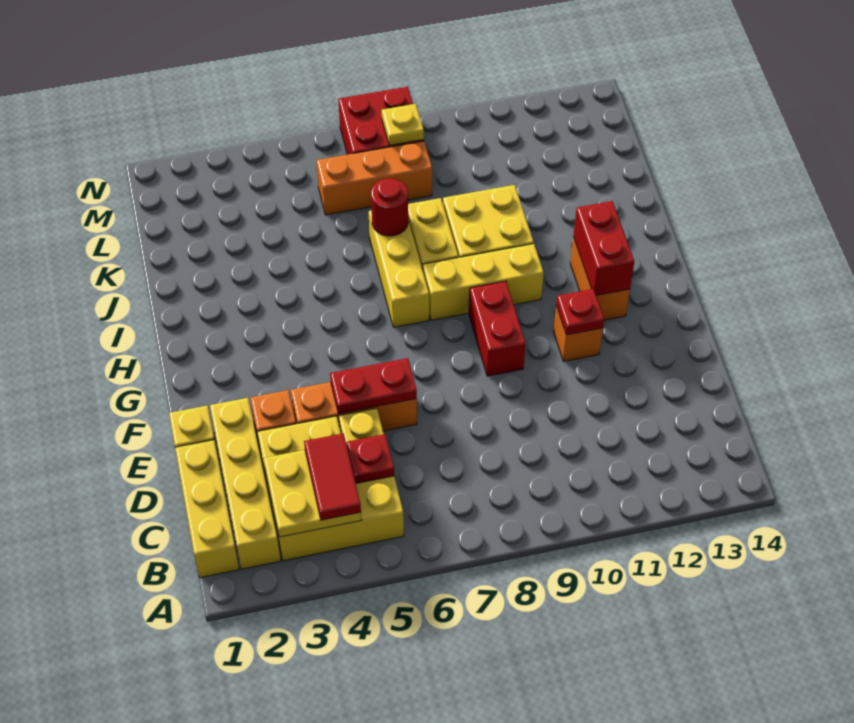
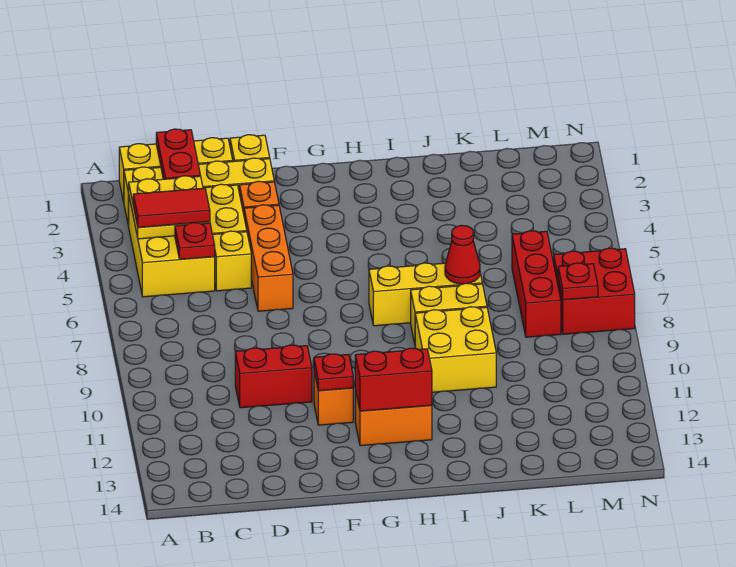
red plate E5:E6 level 2 -> red plate C1:C2 level 2
red brick F9:G9 level 1 -> red brick D10:E10 level 1
yellow brick H8:H10 level 1 -> none
red round brick J7 level 2 -> red cone J7 level 2
orange brick L6:L8 level 1 -> red brick L6:L8 level 1
yellow plate M8 level 2 -> red plate M8 level 2

